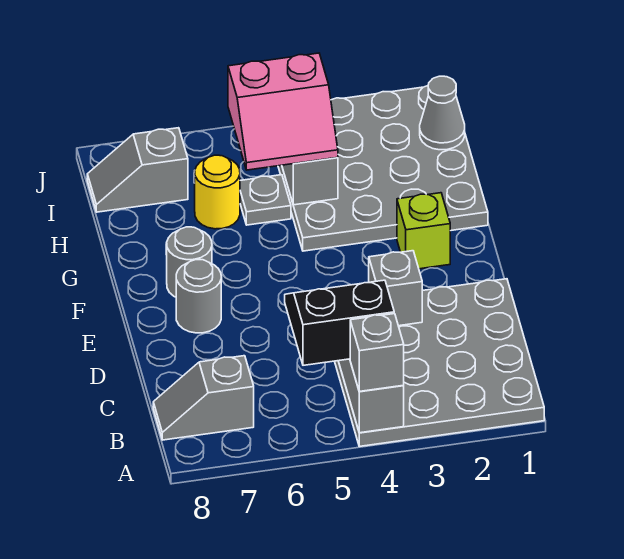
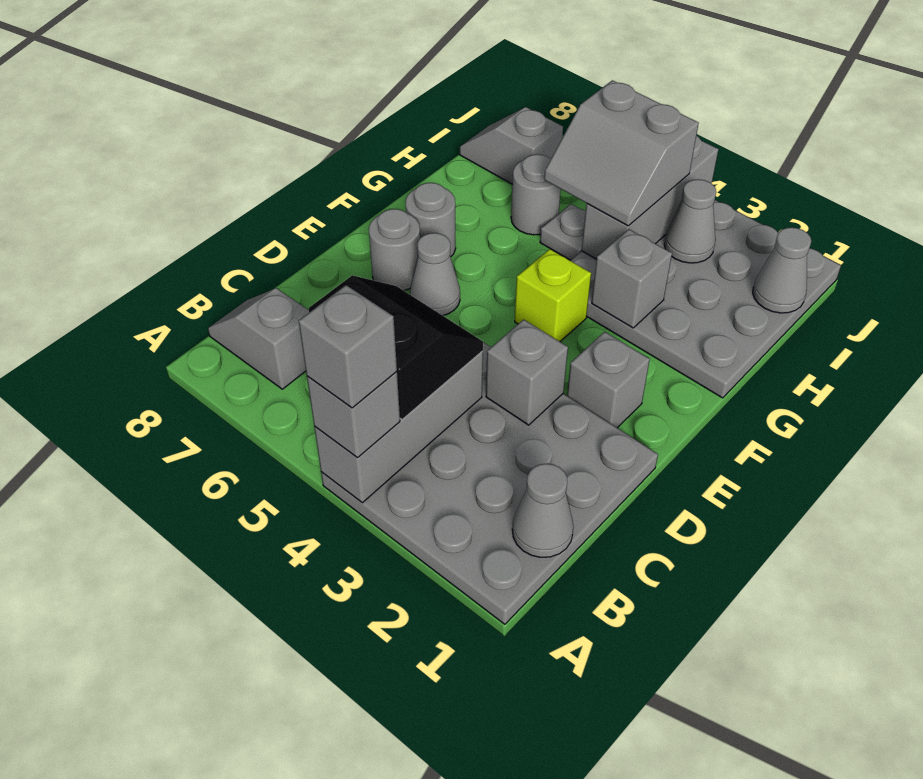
none -> grey brick A4 level 4
none -> grey cone B1 level 2
none -> grey brick E2 level 1
none -> grey cone E6 level 1
lime brick F2 level 1 -> lime brick F4 level 1
none -> grey brick G3 level 2
pink slope H4:I5 level 3 top I -> grey slope H4:I5 level 3 top I
yellow round brick H6 level 1 -> grey round brick H6 level 1
none -> grey cone I3 level 2

